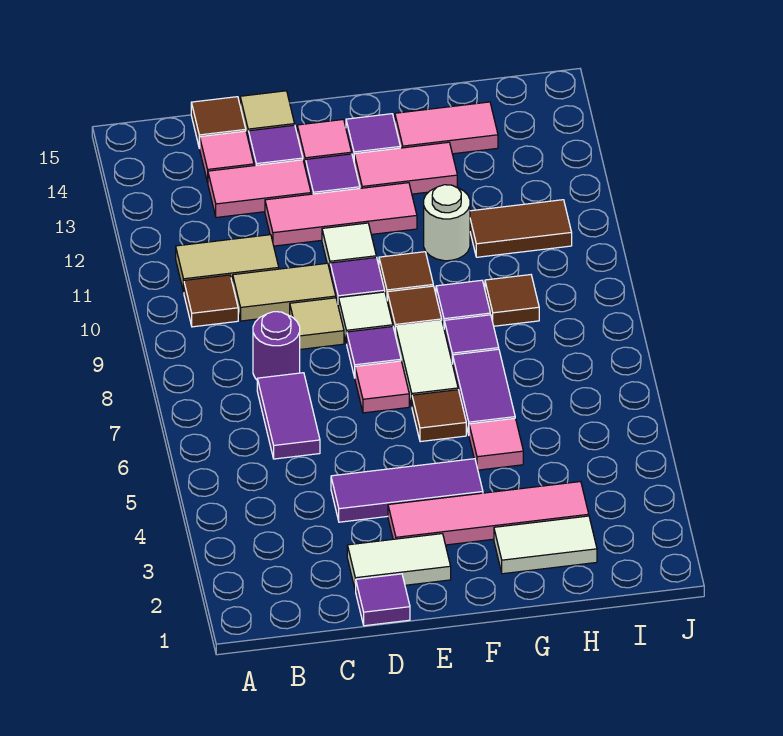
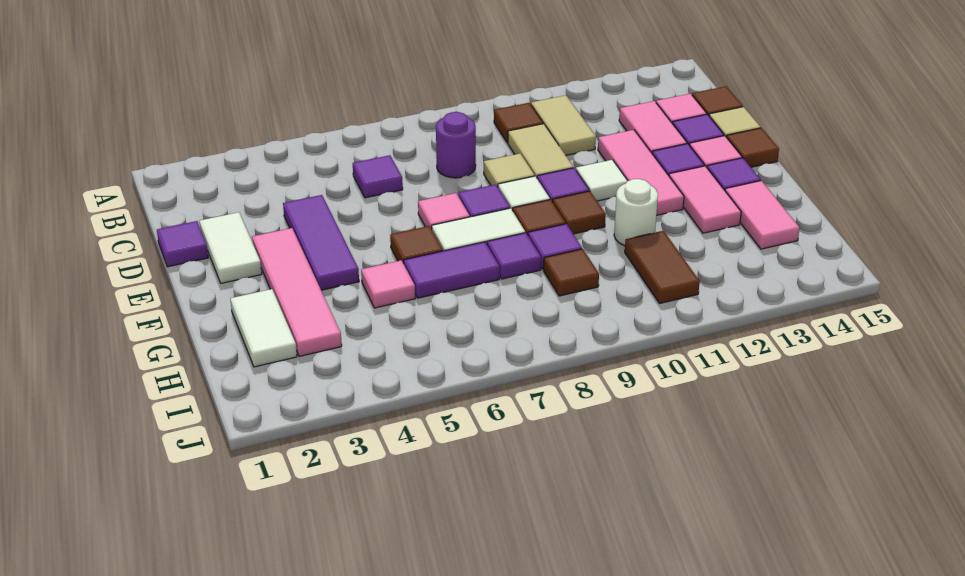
purple tile C6:C7 level 1 -> purple tile C6 level 1
none -> brown tile E15 level 1

